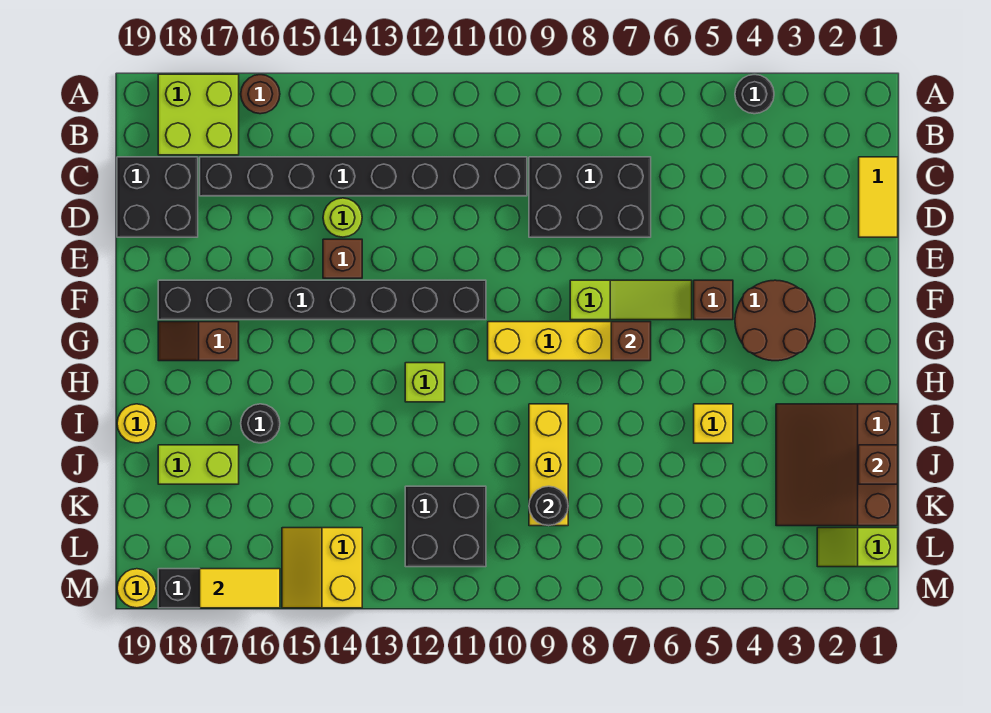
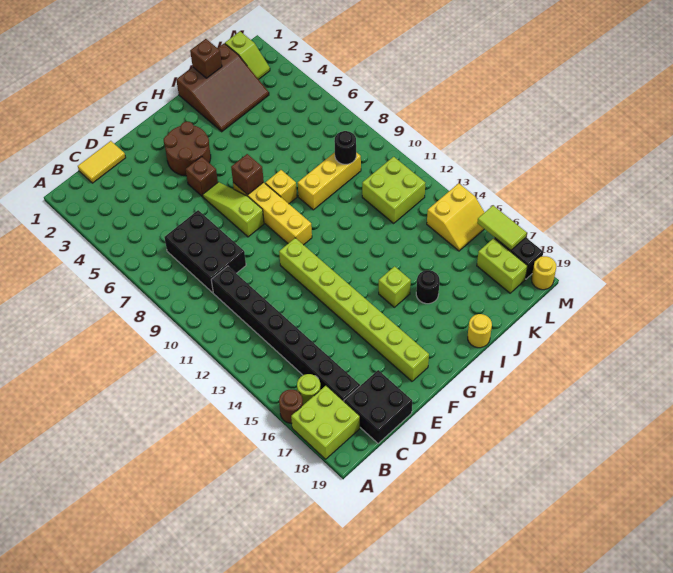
black round brick A4 level 1 -> none
lime round brick D14 level 1 -> lime round brick B16 level 1
brown brick E14 level 1 -> none
black brick F11:F18 level 1 -> lime brick F11:F18 level 1
brown slope G17:G18 level 1 top 17 -> none
lime brick H12 level 1 -> lime brick H15 level 1
yellow brick I5 level 1 -> yellow brick H8 level 1
lime brick J17:J18 level 1 -> lime brick L17:L18 level 1
black brick K11:L12 level 1 -> lime brick K11:L12 level 1
yellow tile M16:M17 level 2 -> lime tile M16:M17 level 2

